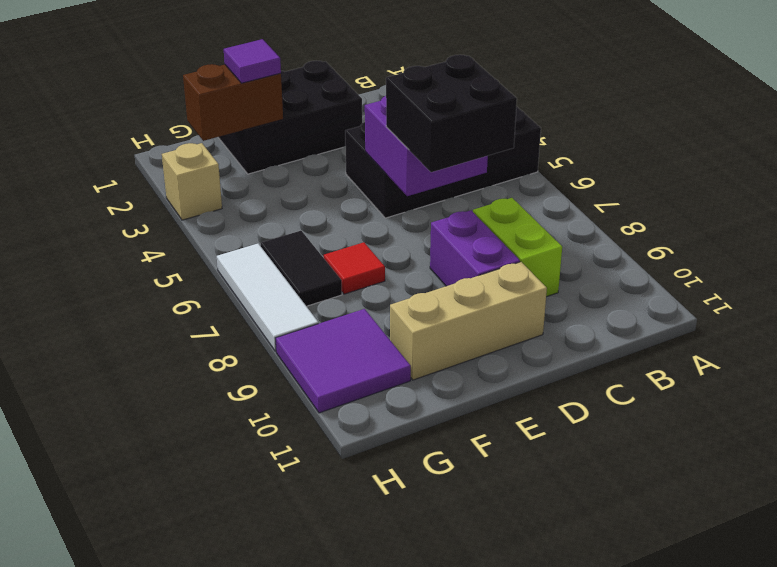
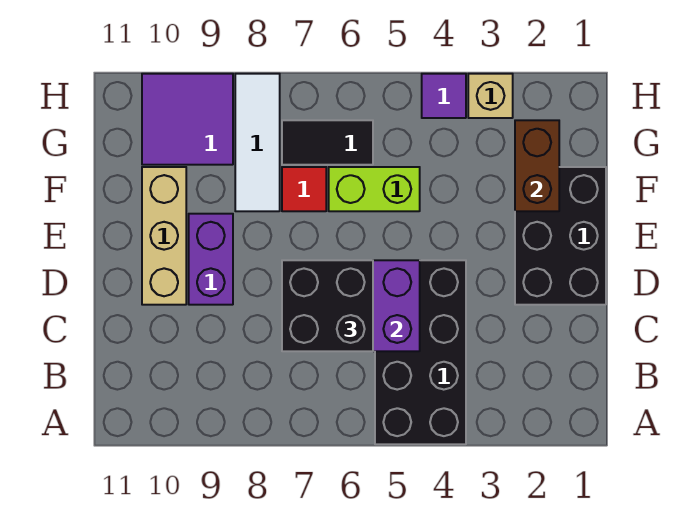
lime brick C8:C9 level 1 -> lime brick F5:F6 level 1
purple brick D8:D9 level 1 -> purple brick D9:E9 level 1
purple tile F2 level 3 -> purple tile H4 level 1
white tile H6:H8 level 1 -> white tile F8:H8 level 1

